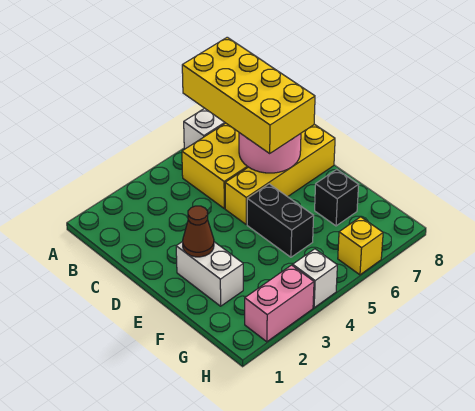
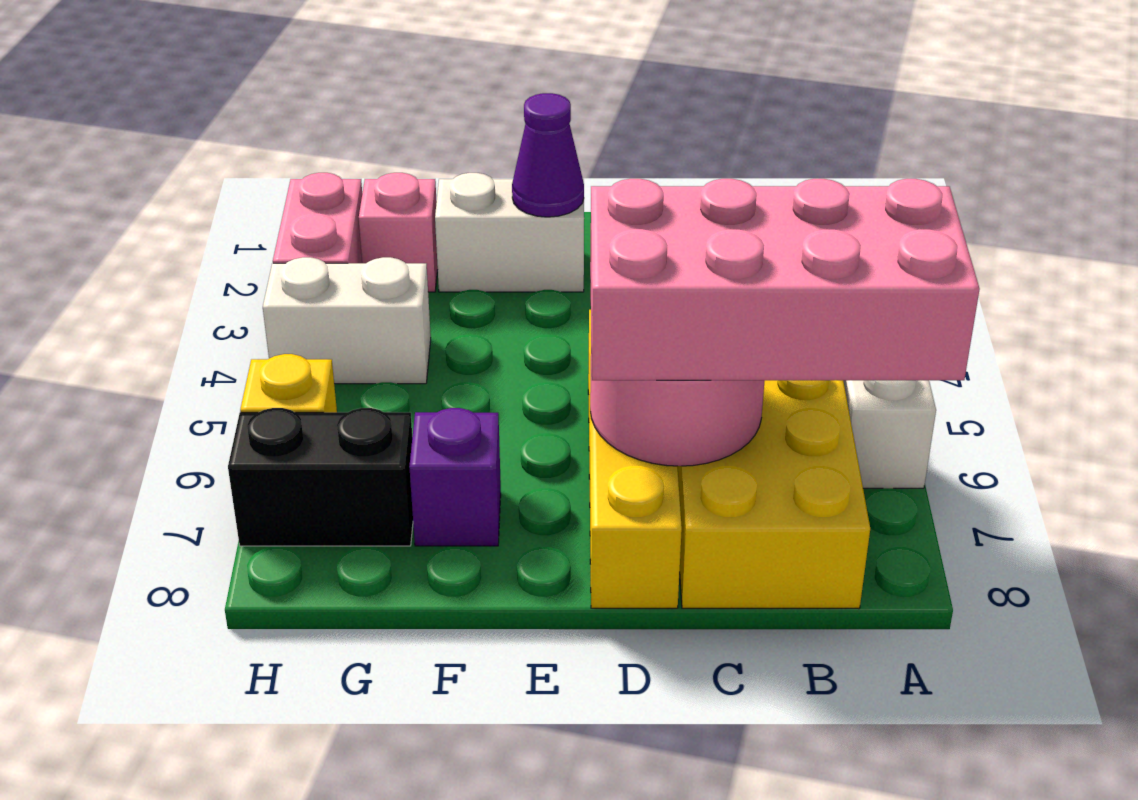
yellow brick A6:D7 level 3 -> pink brick A6:D7 level 3
brown cone E2 level 2 -> purple cone E2 level 2
black brick E5:F5 level 1 -> black brick G7:H7 level 1
black brick F7 level 1 -> purple brick F7 level 1
none -> pink brick G2 level 1
white brick H4 level 1 -> white brick G4:H4 level 1

